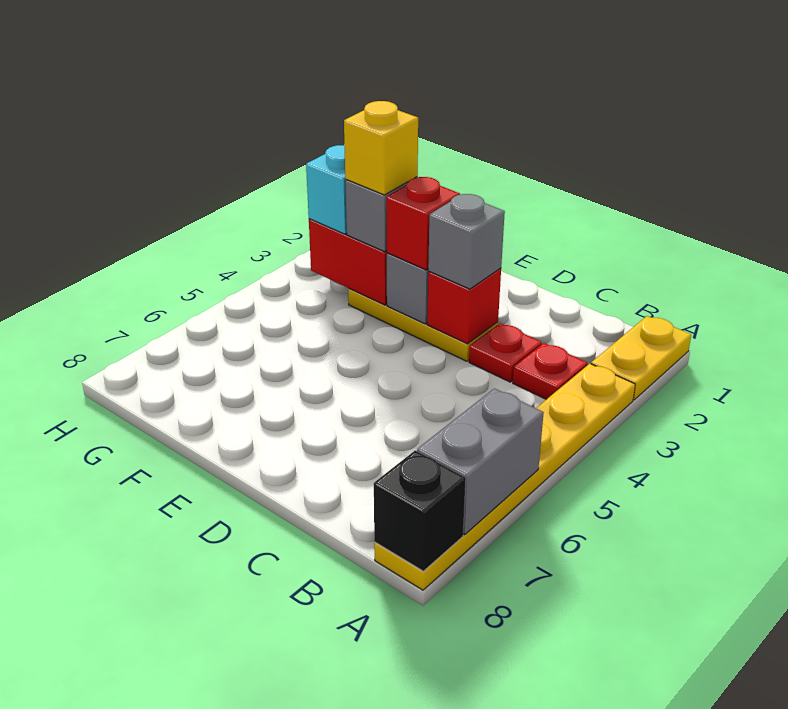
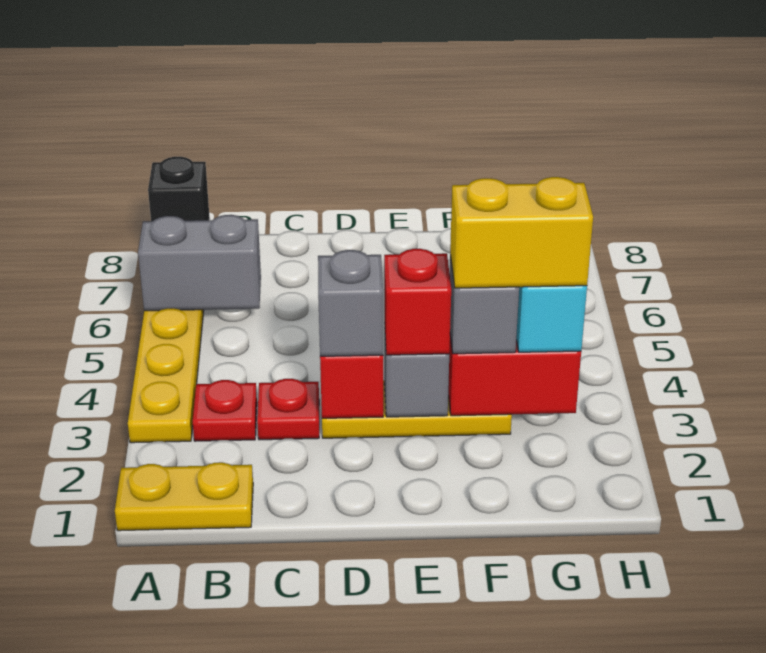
yellow plate A1:A2 level 1 -> yellow plate A1:B1 level 1
grey brick A6:A7 level 2 -> grey brick A6:B6 level 2
yellow brick F3 level 4 -> yellow brick F3:G3 level 4

